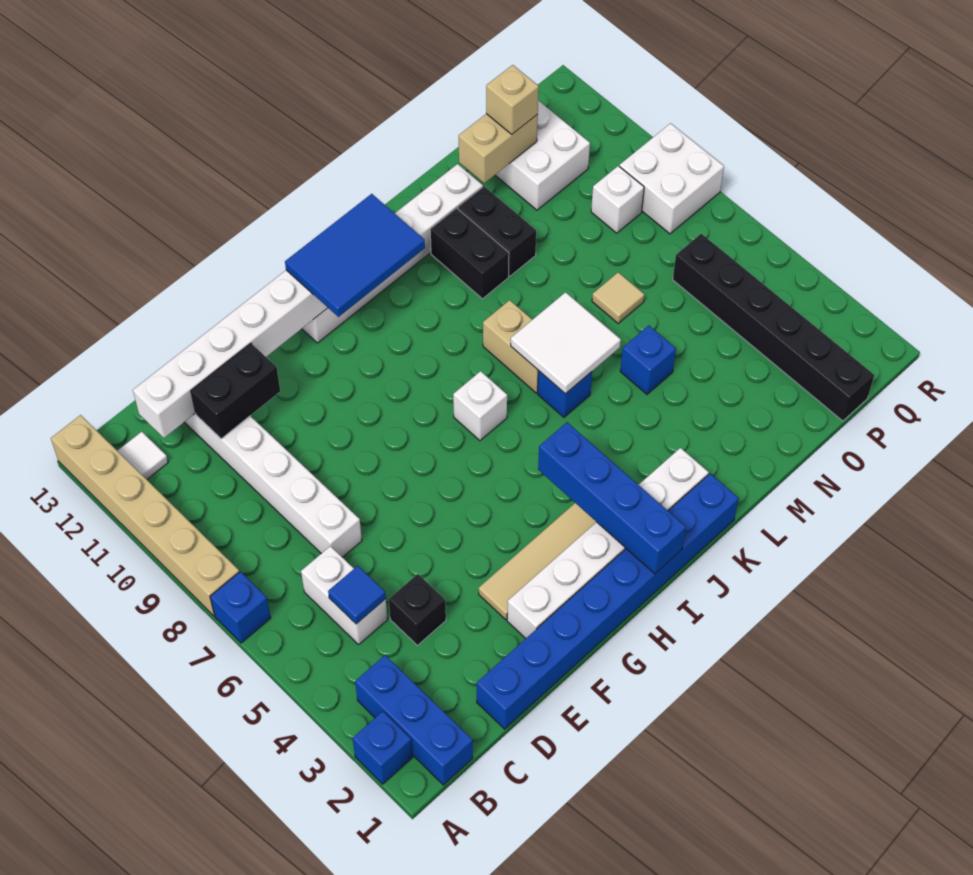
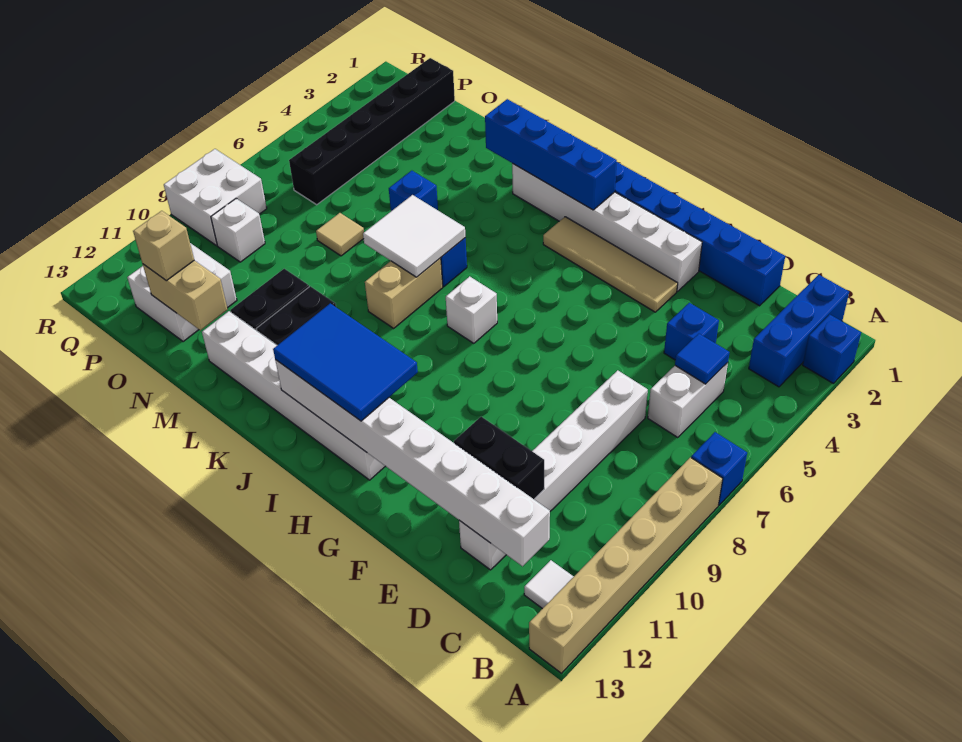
black brick D4 level 1 -> blue brick D4 level 1
blue brick I1:I4 level 2 -> blue brick I2:L2 level 2

